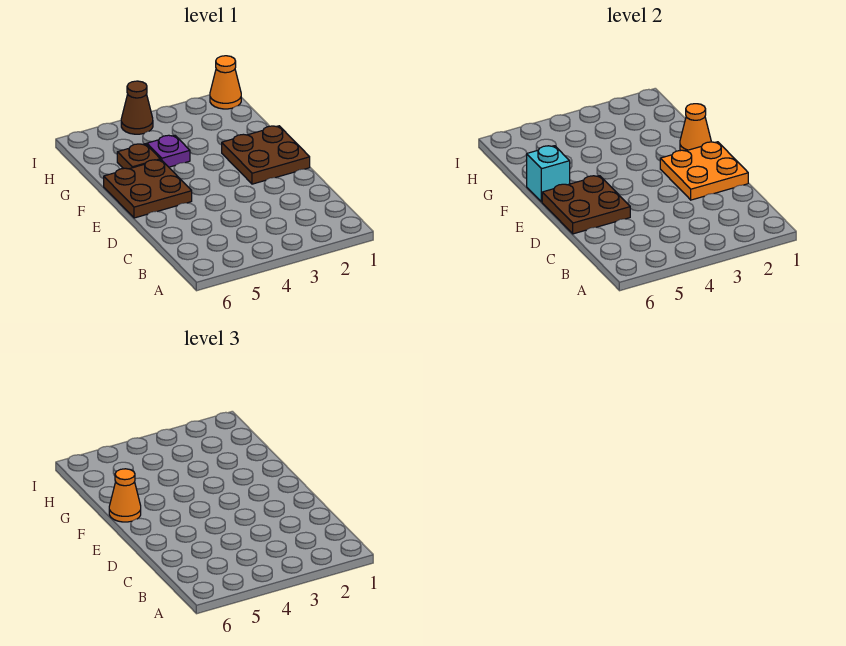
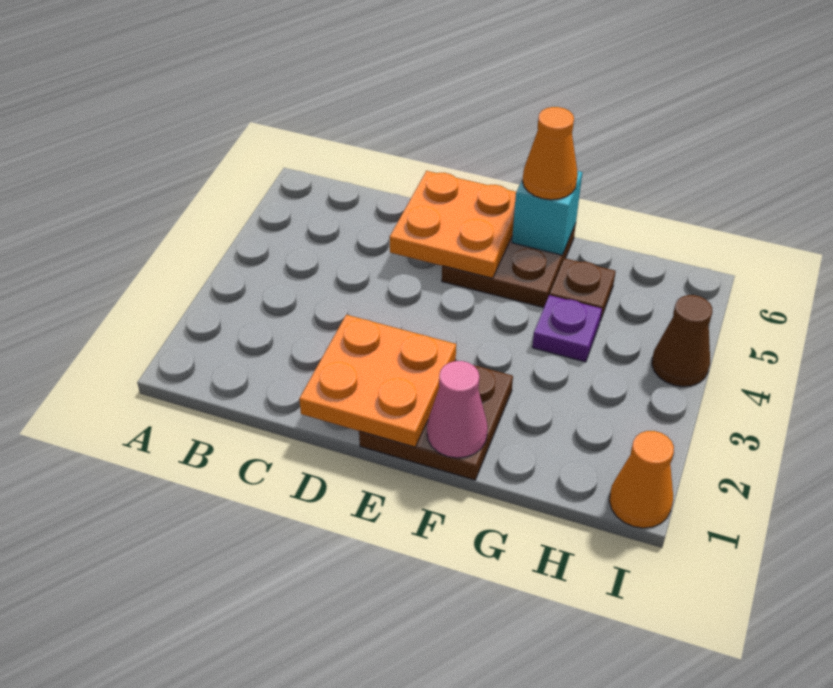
brown plate D5:E6 level 2 -> orange plate D5:E6 level 2
orange cone F1 level 2 -> pink cone F1 level 2

